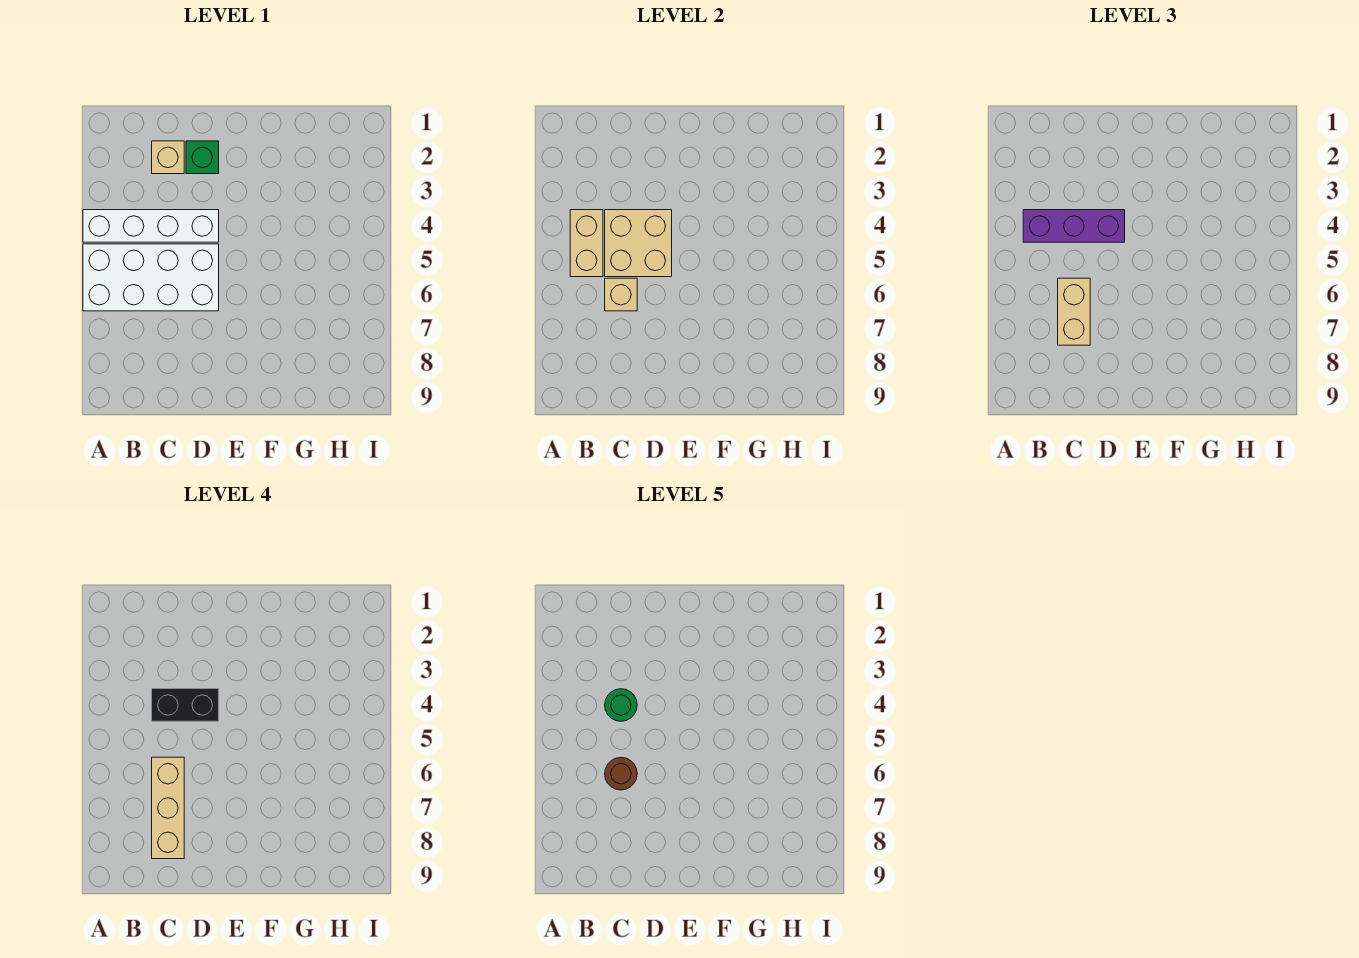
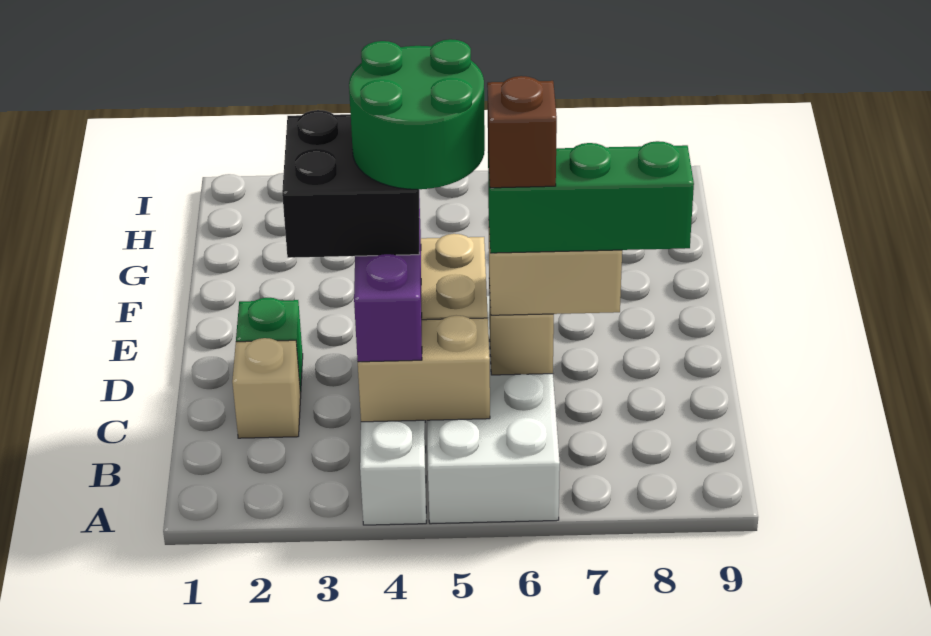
black brick C4:D4 level 4 -> black brick C3:D4 level 4
green round brick C4 level 5 -> green round brick C4:D5 level 5
tan brick C6:C8 level 4 -> green brick C6:C8 level 4
brown round brick C6 level 5 -> brown brick C6 level 5

